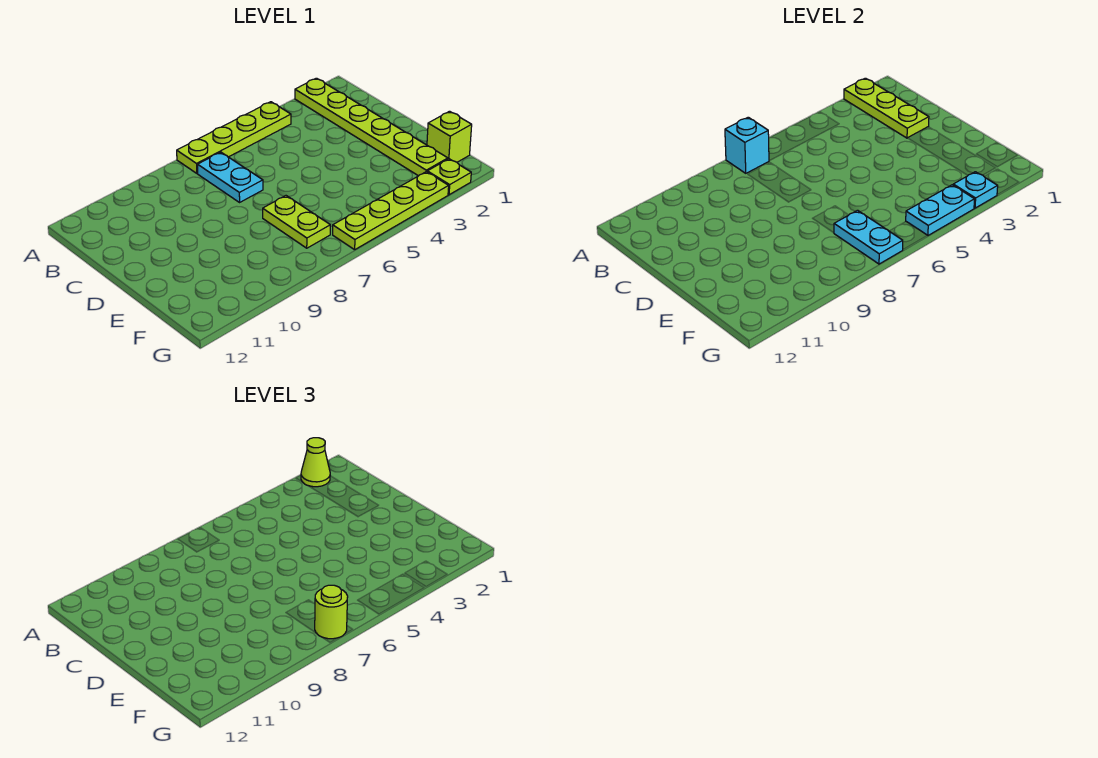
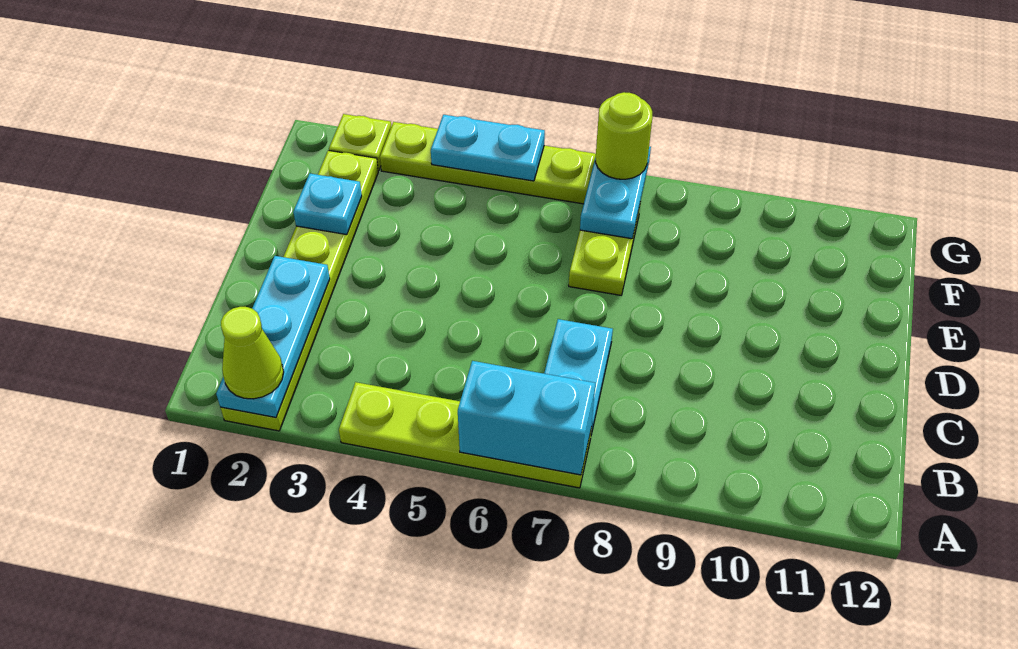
lime plate A2:C2 level 2 -> cyan plate A2:C2 level 2
cyan brick A7 level 2 -> cyan brick A6:A7 level 2
lime brick F1 level 1 -> none
cyan plate G3 level 2 -> cyan plate E2 level 2

